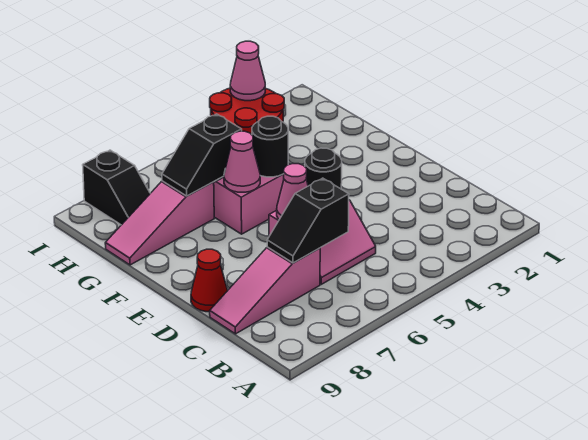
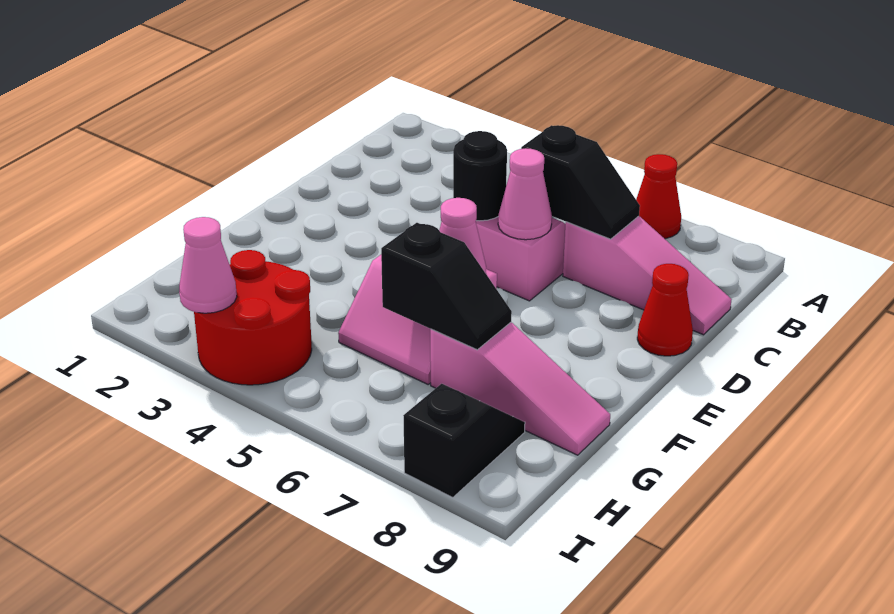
none -> red cone A7 level 1
black round brick F5 level 2 -> none

